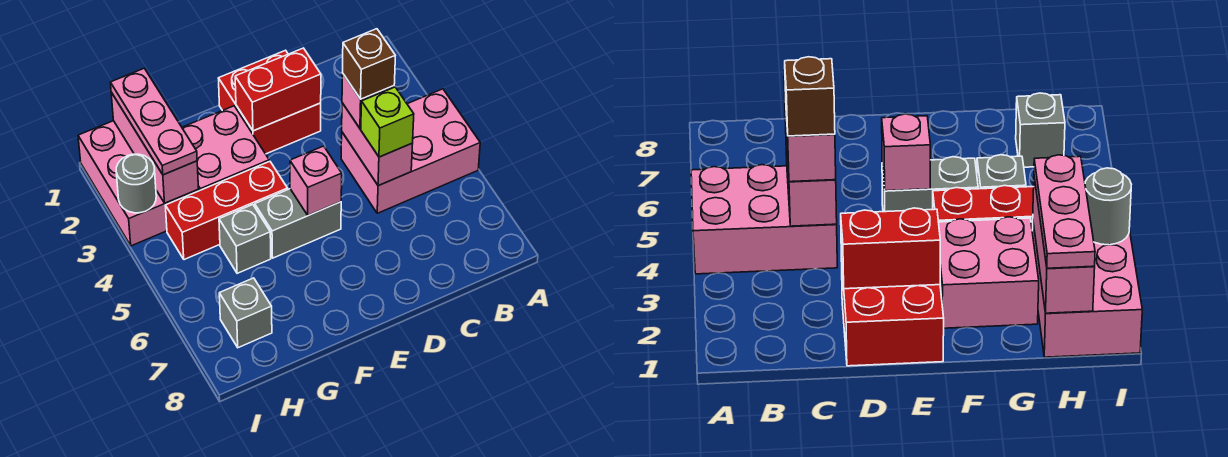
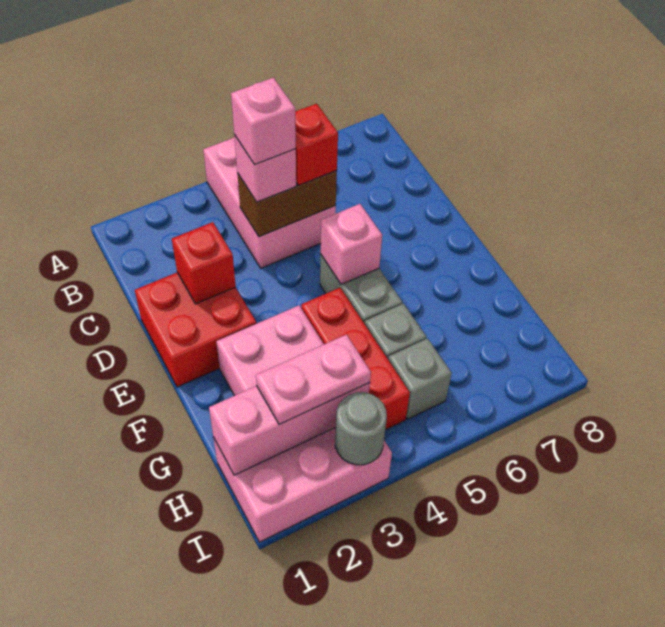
pink brick C4:C5 level 2 -> brown brick C4:C5 level 2
brown brick C4 level 4 -> pink brick C4 level 4
lime brick C5 level 3 -> red brick C5 level 3
red brick D2:E2 level 2 -> red brick D2 level 2
pink plate H1:H3 level 3 -> pink plate H2:H3 level 3
grey brick H7 level 1 -> grey brick H5 level 1

